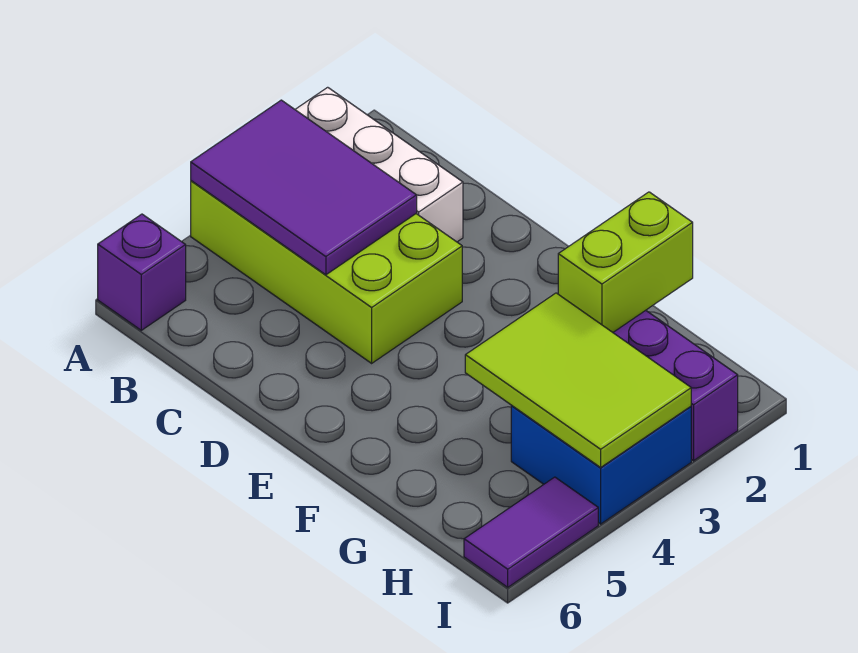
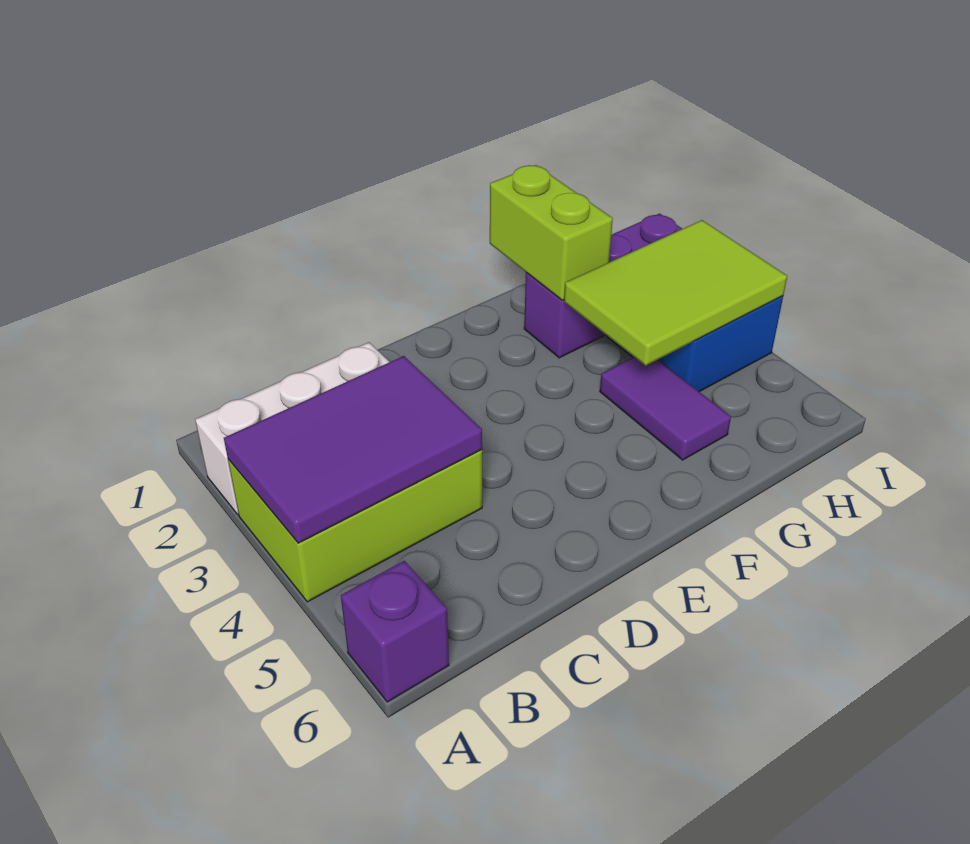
lime brick A3:D4 level 1 -> lime brick A3:C4 level 1
purple tile I5:I6 level 1 -> purple tile G4:G5 level 1

